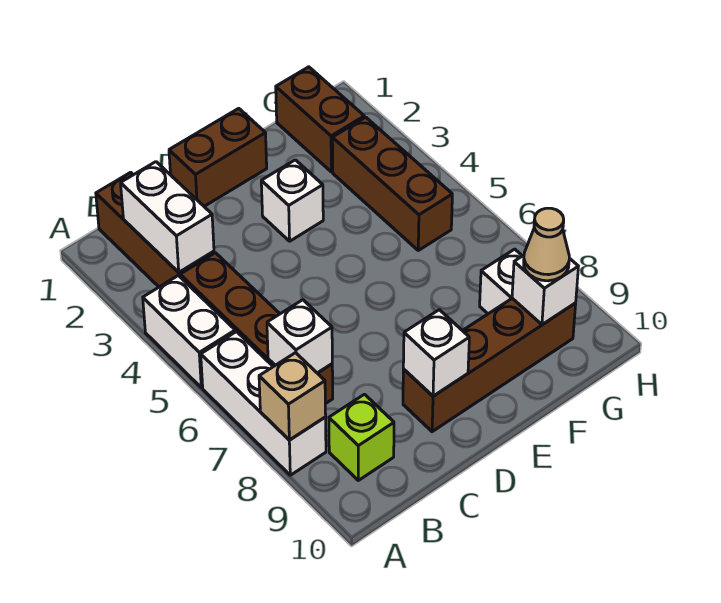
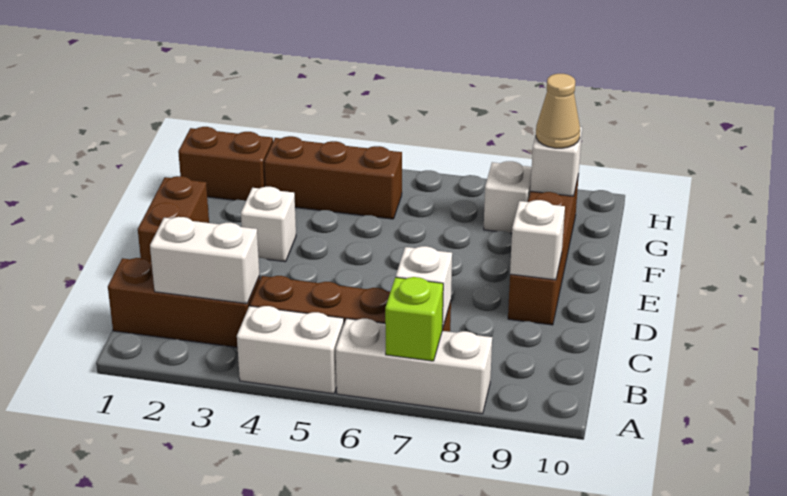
tan brick A8 level 2 -> none
lime brick B9 level 1 -> lime brick A7 level 2

